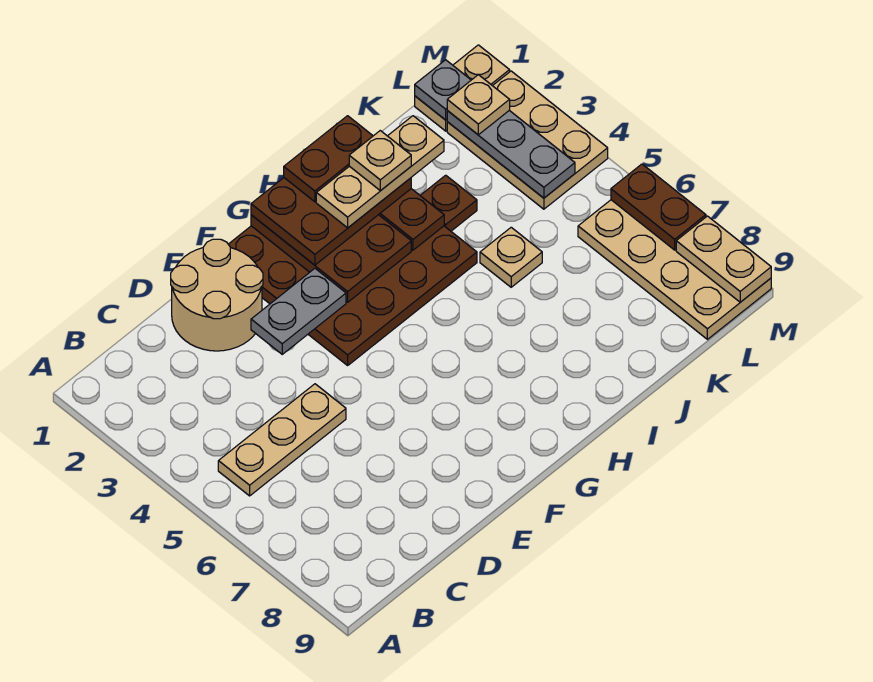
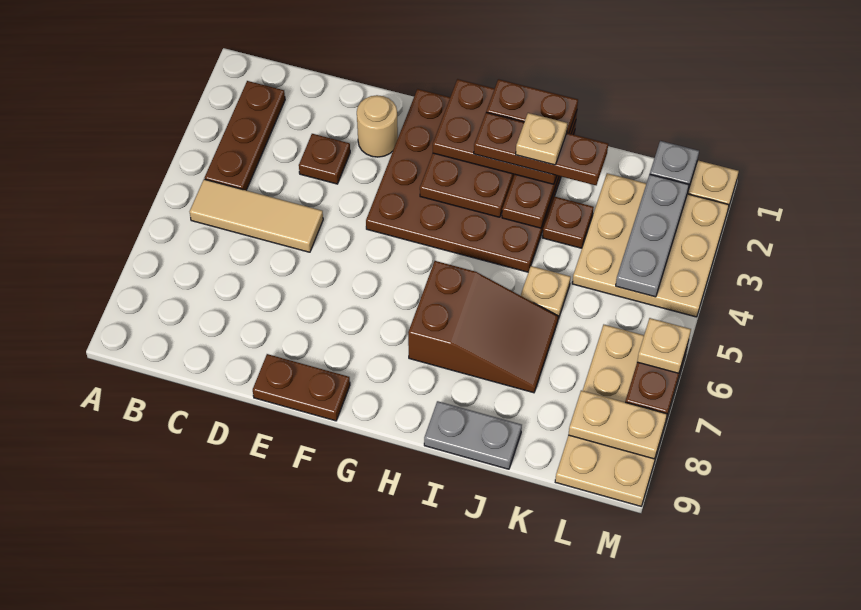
none -> brown plate B2:B4 level 1
tan plate B5:D5 level 1 -> tan tile B5:D5 level 1
tan round brick D1:E2 level 1 -> tan round brick E2 level 1
none -> brown plate D3 level 1
grey plate E3:F3 level 2 -> grey plate I9:J9 level 1
none -> brown plate E9:F9 level 1
tan plate H2:J2 level 4 -> brown plate H2:J2 level 4
none -> brown slope H6:J7 level 1 top H
tan plate L2:M4 level 1 -> tan plate K2:M4 level 1
tan plate L2 level 3 -> tan plate M6 level 3
tan plate M8:M9 level 2 -> tan plate L8:M8 level 2

